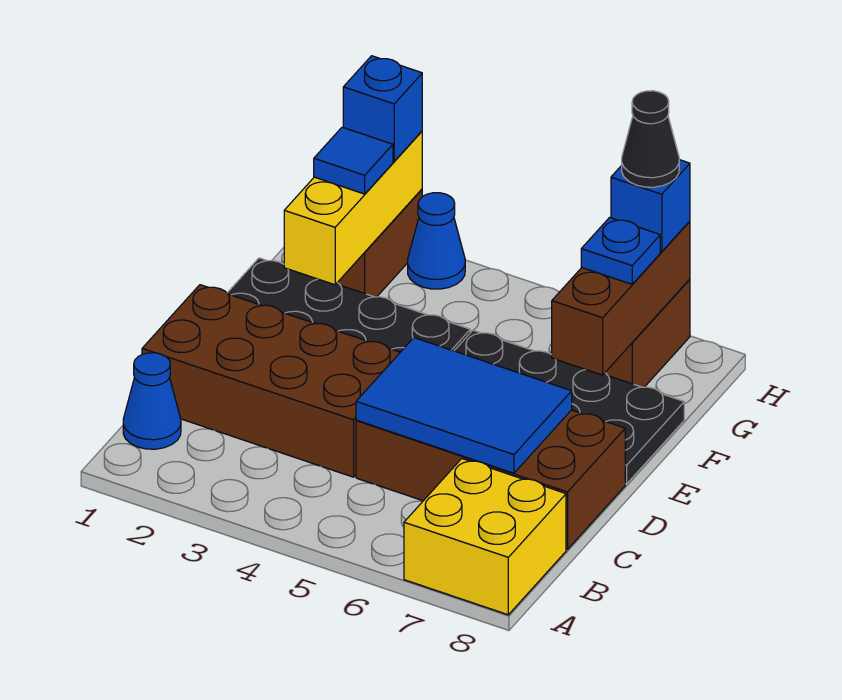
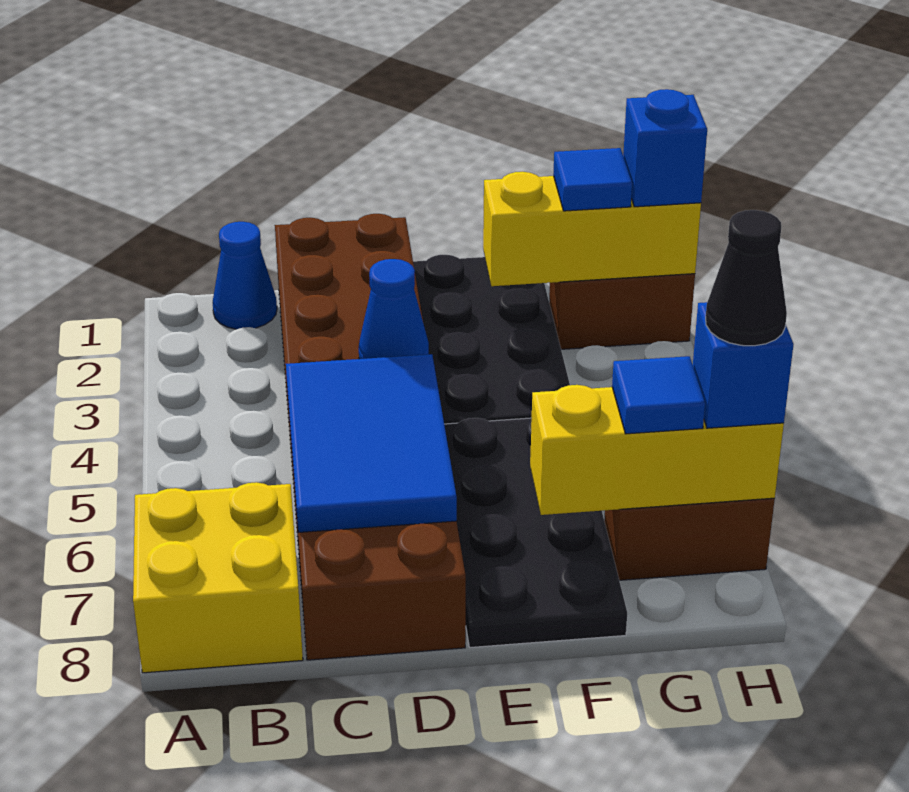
brown brick F7:H7 level 2 -> yellow brick F7:H7 level 2
blue plate G7 level 3 -> blue tile G7 level 3
blue cone H3 level 1 -> blue cone D4 level 2

